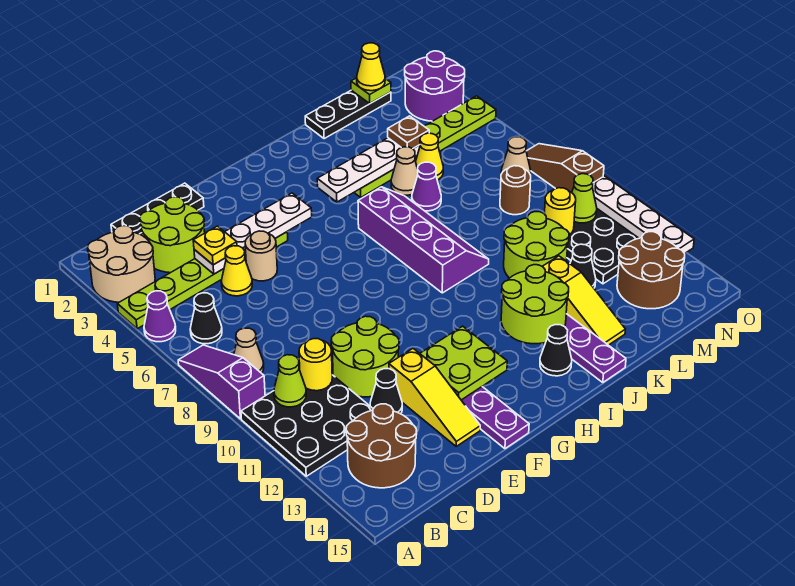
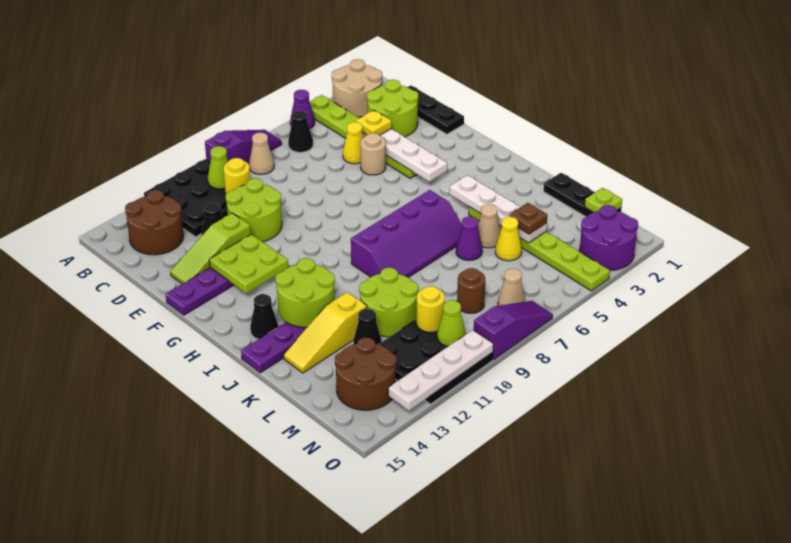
yellow slope E12:E14 level 1 top 12 -> lime slope E12:E14 level 1 top 12
yellow cone M1 level 3 -> none
brown slope O7:O9 level 1 top 9 -> purple slope O7:O9 level 1 top 9

